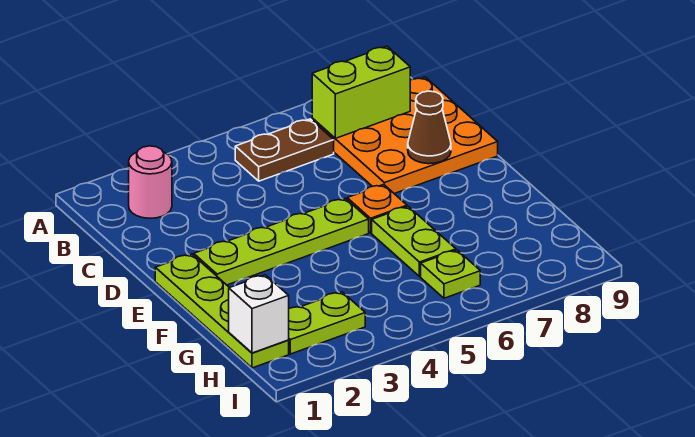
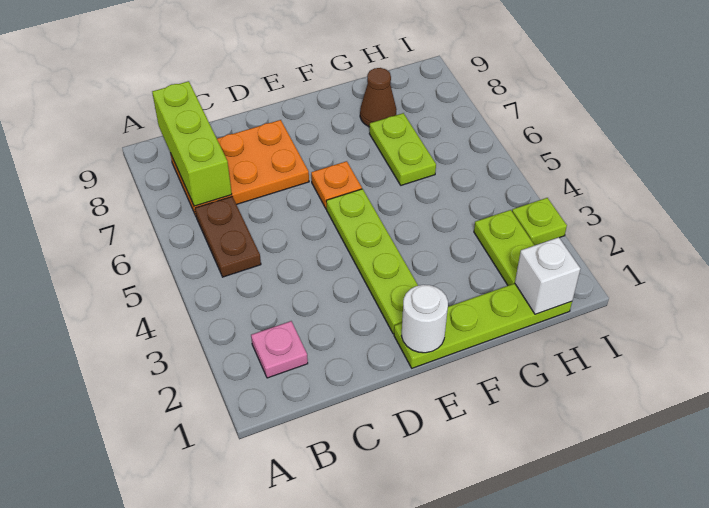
pink round brick B2 level 1 -> pink plate B2 level 1
orange plate B7:D9 level 1 -> orange plate B7:D8 level 1
lime brick B7:B8 level 2 -> lime brick B7:B9 level 2
brown cone D8 level 2 -> brown cone G8 level 1
none -> white round brick E1 level 2
lime plate F6:G6 level 1 -> lime plate G6:G7 level 1
lime plate H6 level 1 -> lime plate I3 level 1

